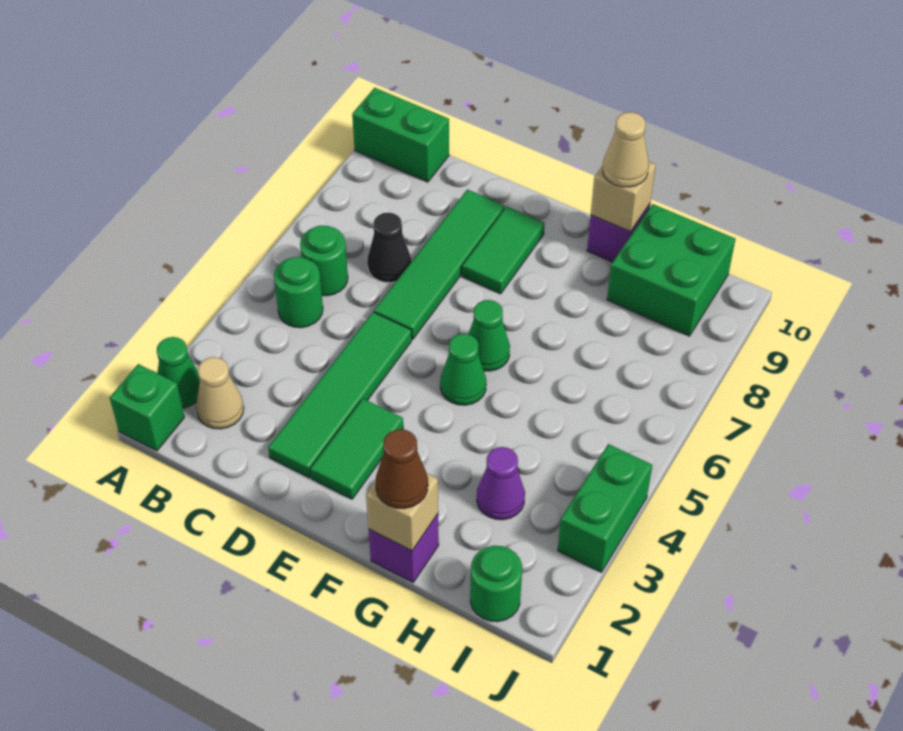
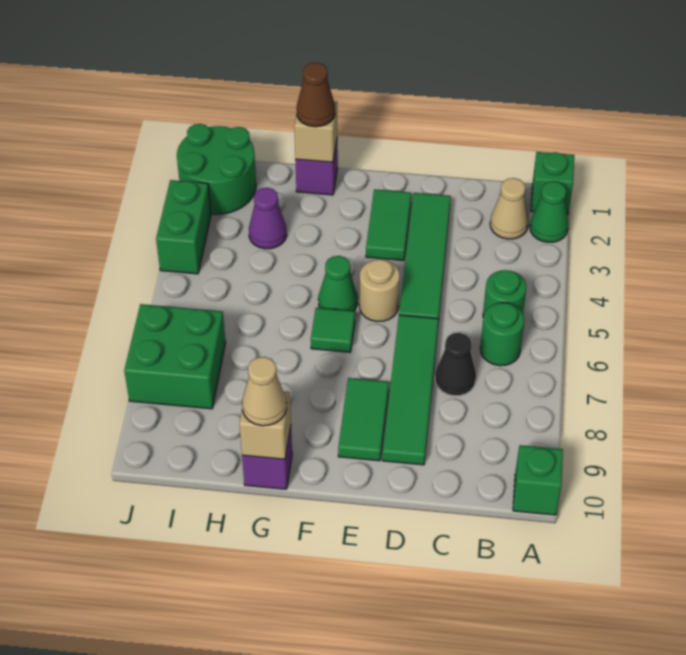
green brick A10:B10 level 1 -> green brick A10 level 1
none -> tan round brick E5 level 1
green cone F6 level 1 -> green tile F6 level 1
green brick H9:I10 level 1 -> green brick I7:J8 level 1
green round brick I1 level 1 -> green round brick I1:J2 level 1

